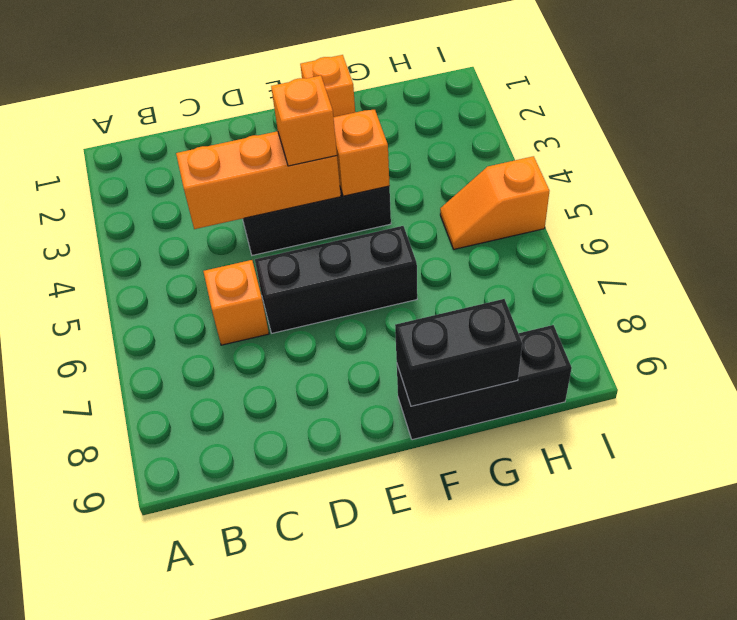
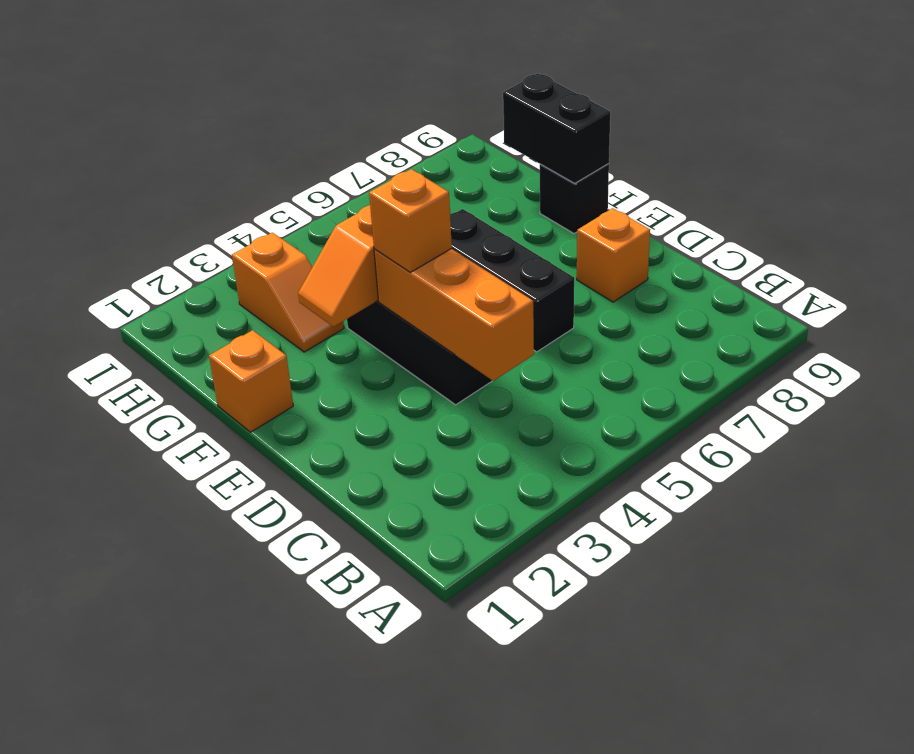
orange brick C6 level 1 -> orange brick D8 level 1
black brick F9:H9 level 1 -> black brick F9 level 1
orange slope H5:I5 level 1 top I -> orange slope G3:H3 level 1 top H

